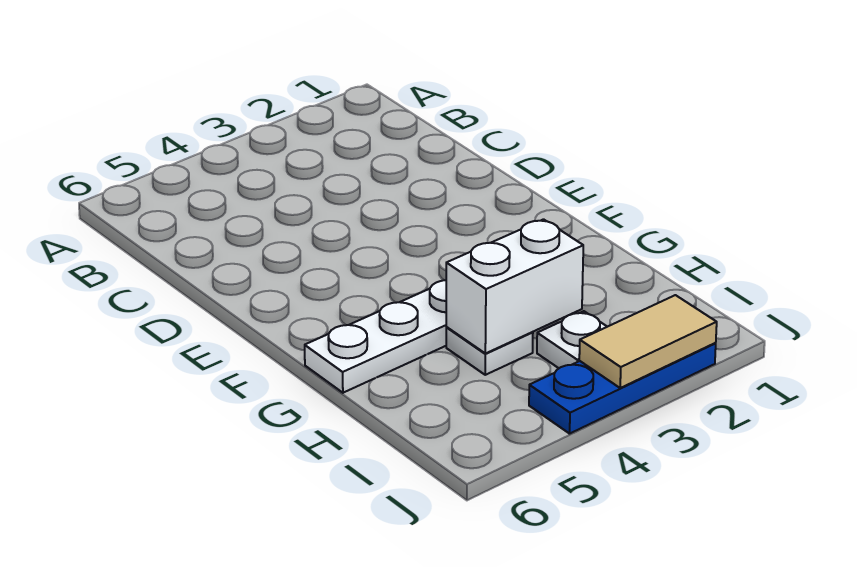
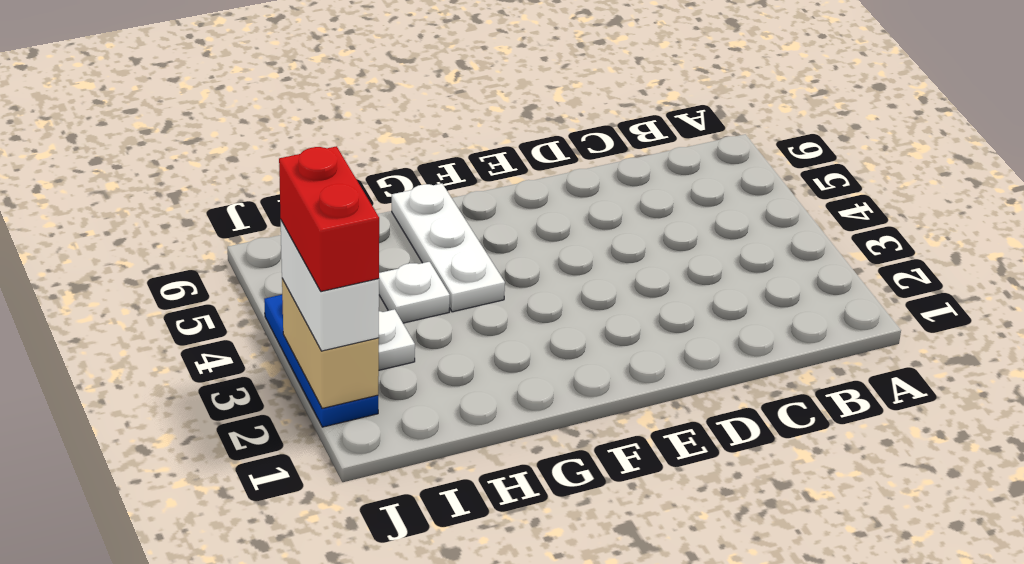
white brick H3:H4 level 2 -> white brick J2:J3 level 3
tan tile J2:J3 level 2 -> tan brick J2:J3 level 2
none -> red brick J2:J3 level 4

